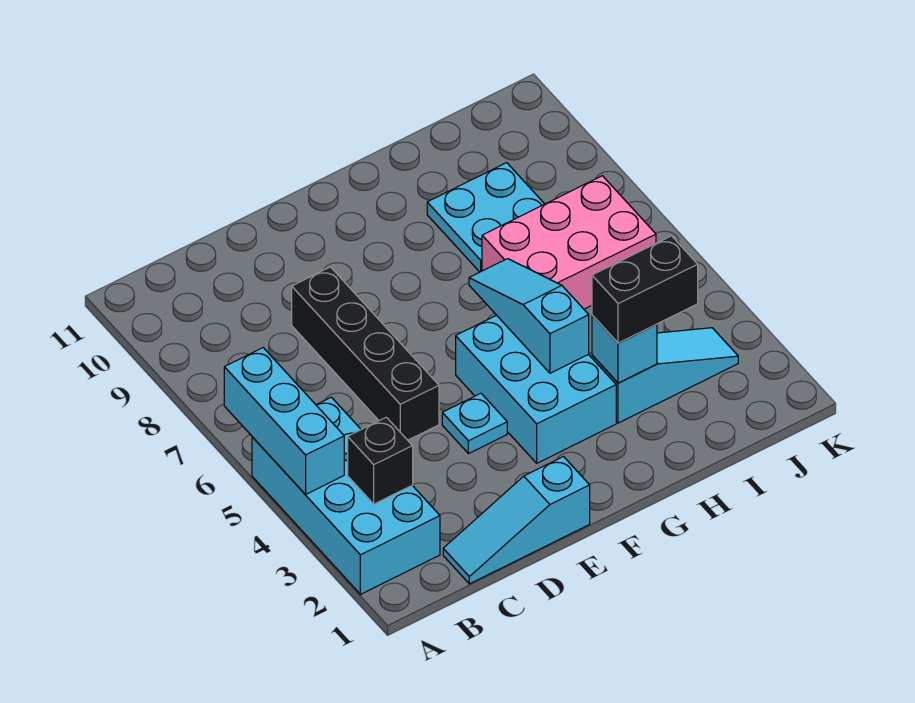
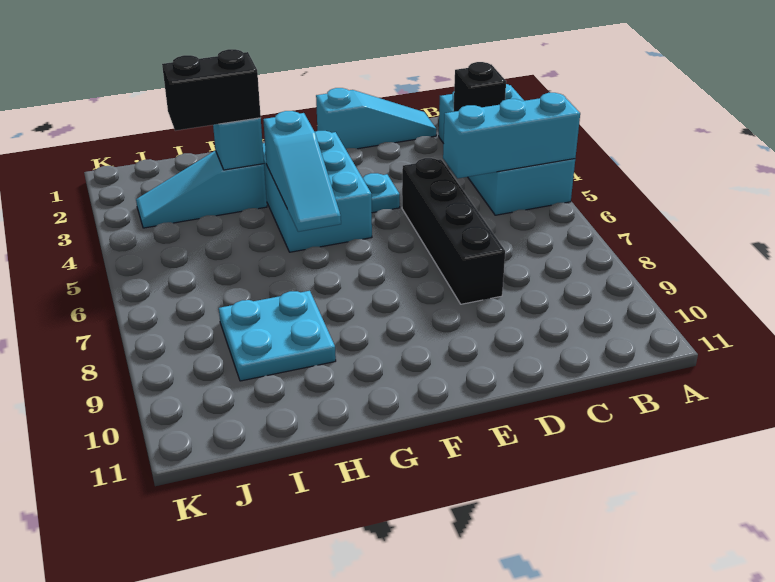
cyan brick A4:A6 level 2 -> cyan brick A5:C5 level 2
pink brick H6:J7 level 1 -> none

